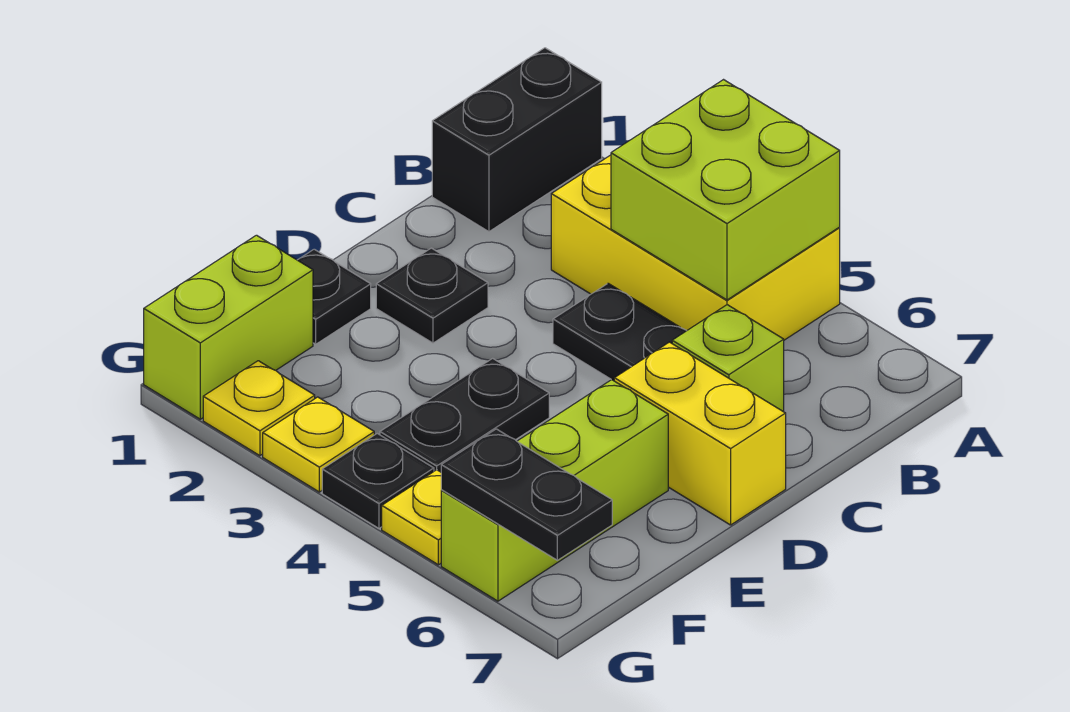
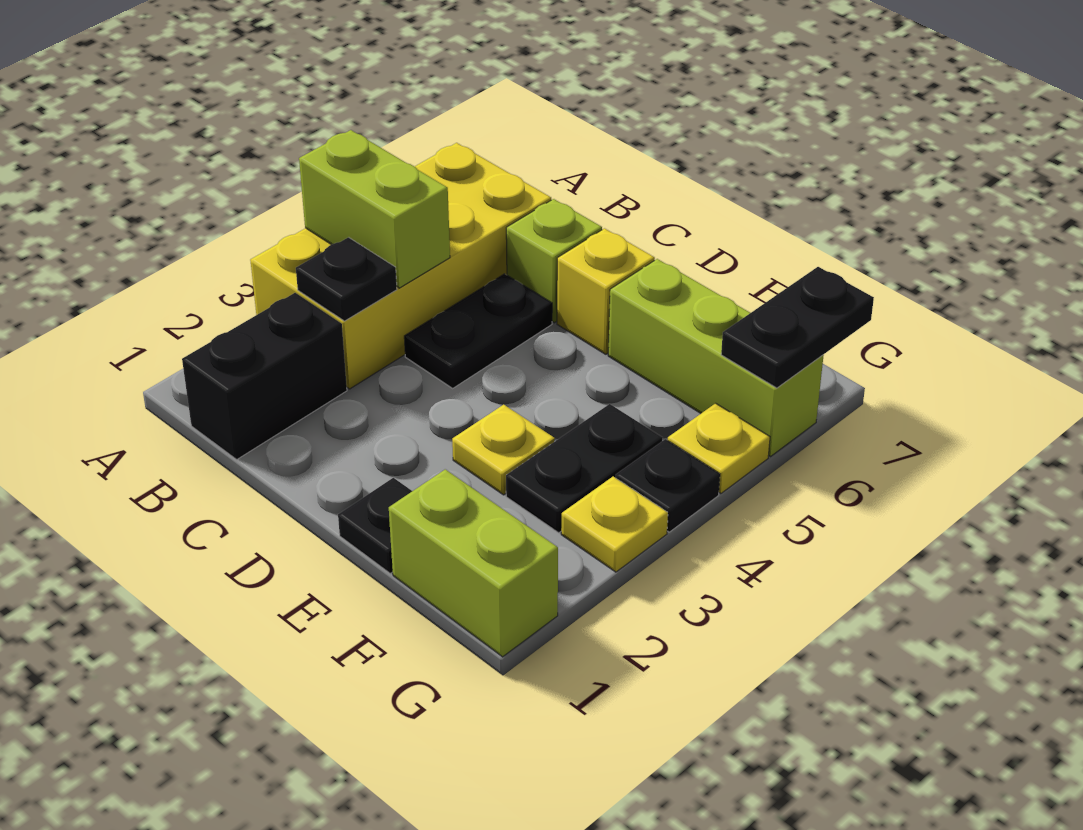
black brick A1:B1 level 1 -> black brick B1:B2 level 1
yellow brick A3:B5 level 1 -> yellow brick A3:B6 level 1
lime brick A4:B5 level 2 -> lime brick A4:B4 level 2
black plate D2 level 1 -> black plate B3 level 2
yellow brick D6:D7 level 1 -> yellow brick D6 level 1
black plate E4:F4 level 1 -> black plate F3:F4 level 1
yellow plate G2 level 1 -> yellow plate E3 level 1

